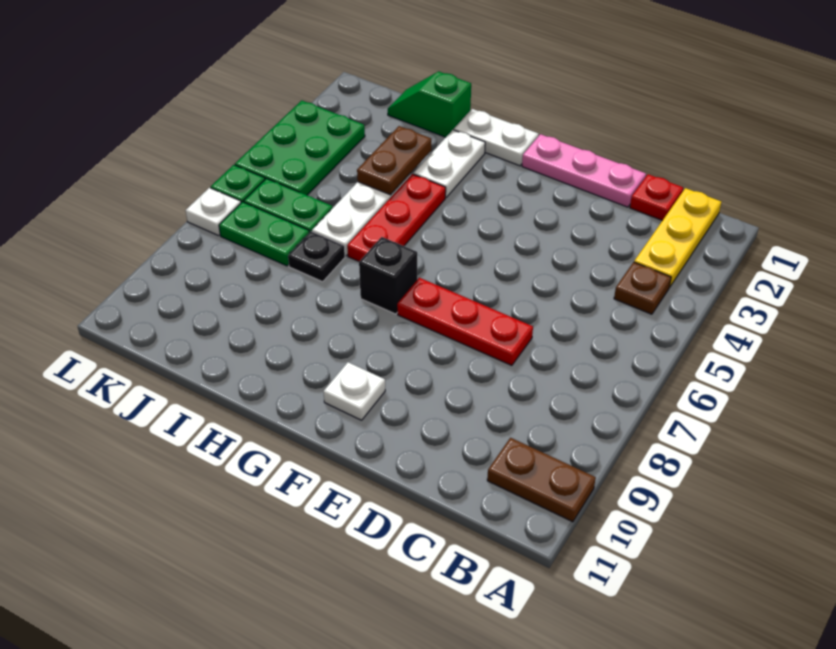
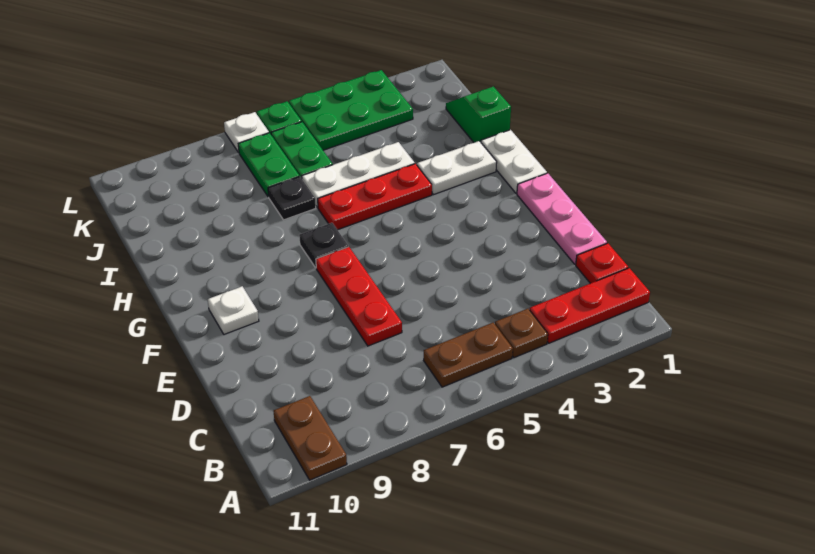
yellow plate B1:B3 level 1 -> red plate B1:B3 level 1
black brick G7 level 1 -> black plate G7 level 1
brown plate I3:I4 level 2 -> brown plate B5:B6 level 1

